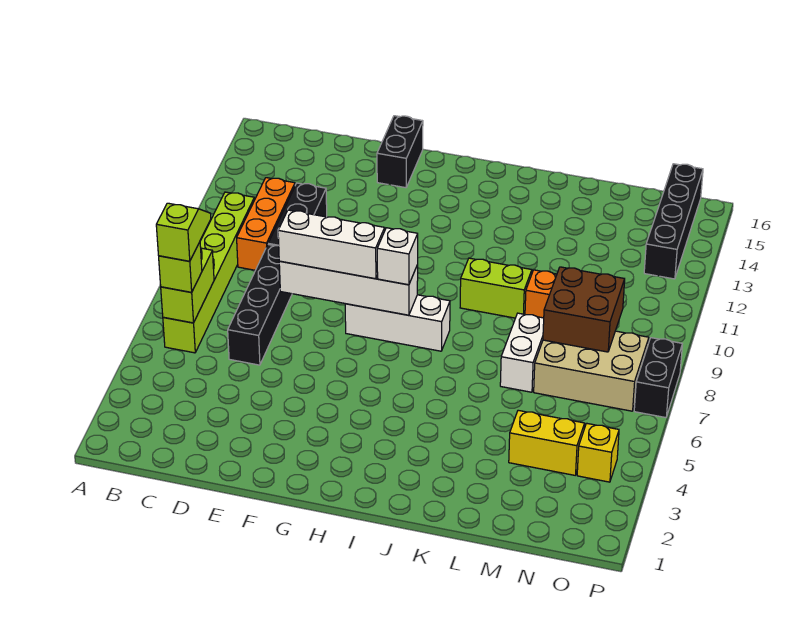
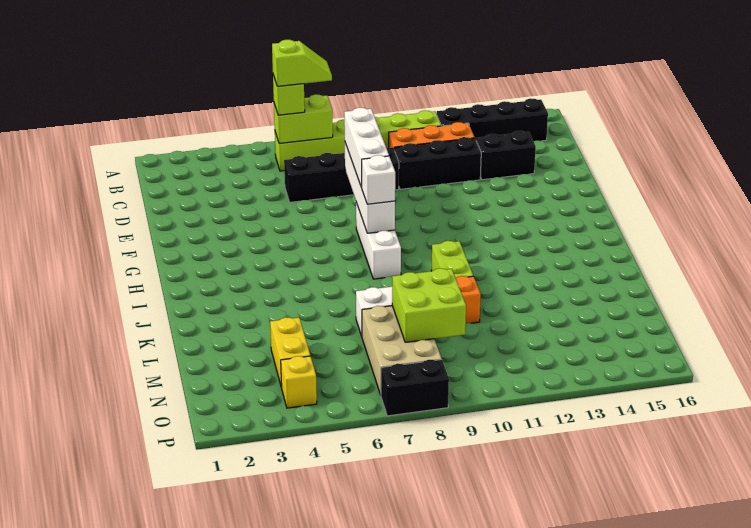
black brick F15:F16 level 1 -> black brick D13:D14 level 1
brown brick M8:N9 level 2 -> lime brick M8:N9 level 2
black brick O13:O16 level 1 -> black brick B12:B15 level 1

